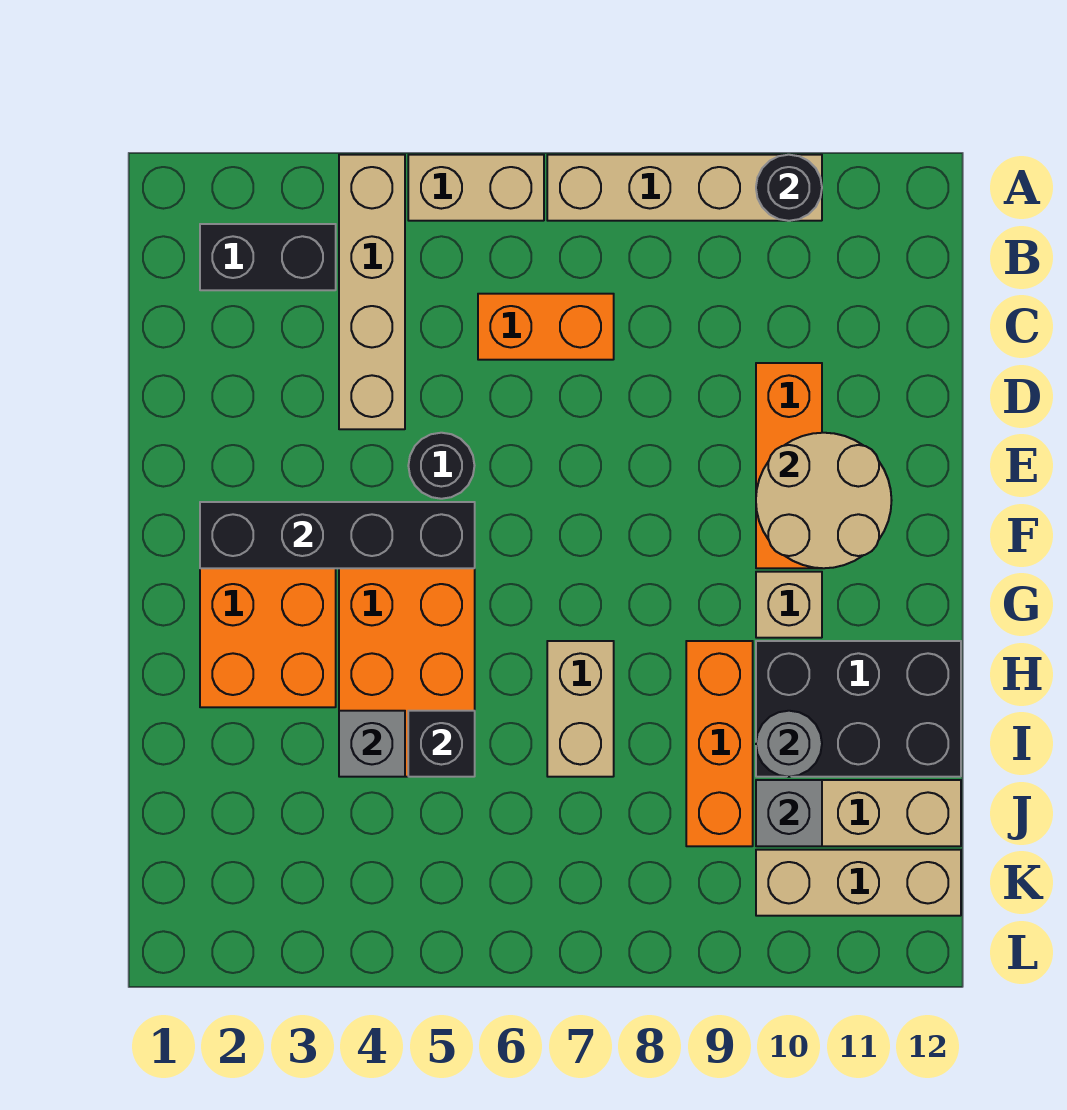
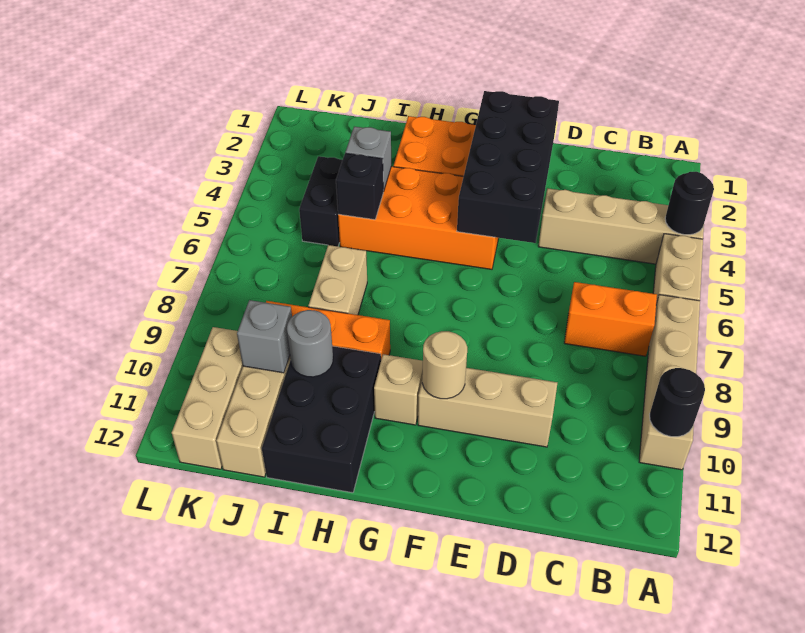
black brick B2:B3 level 1 -> black brick J4:J5 level 1
orange brick C6:C7 level 1 -> orange brick B7:C7 level 1
orange brick D10:F10 level 1 -> tan brick D10:F10 level 1
black round brick E5 level 1 -> black round brick A4 level 2
tan round brick E10:F11 level 2 -> tan round brick F10 level 2
black brick F2:F5 level 2 -> black brick E2:F5 level 2
tan brick H7:I7 level 1 -> tan brick I7:I8 level 1

